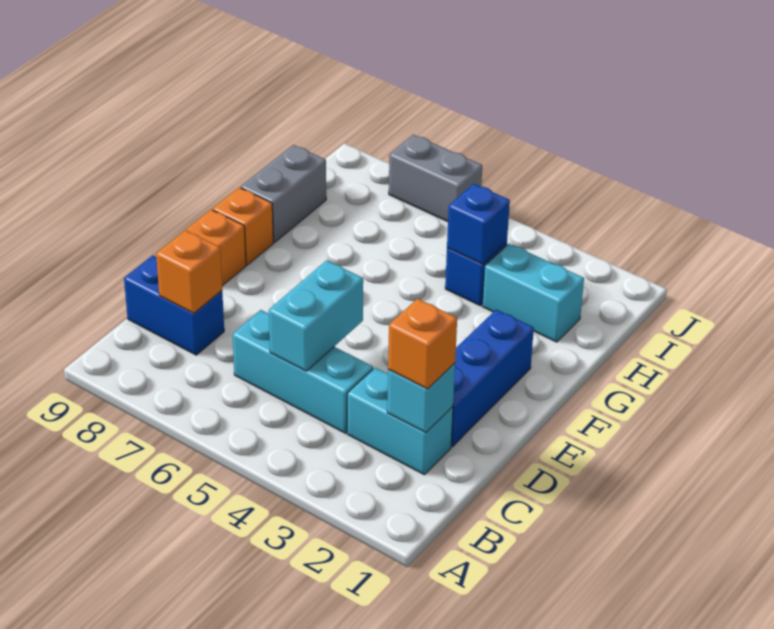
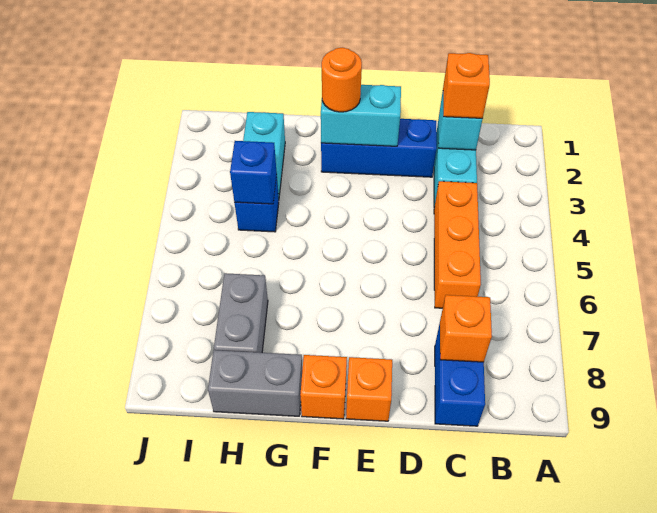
cyan brick C4:C6 level 1 -> orange brick C4:C6 level 1
cyan brick C5:D5 level 2 -> cyan brick E2:F2 level 2
none -> orange round brick F2 level 3
grey brick J6:J7 level 1 -> grey brick H7:H8 level 1

